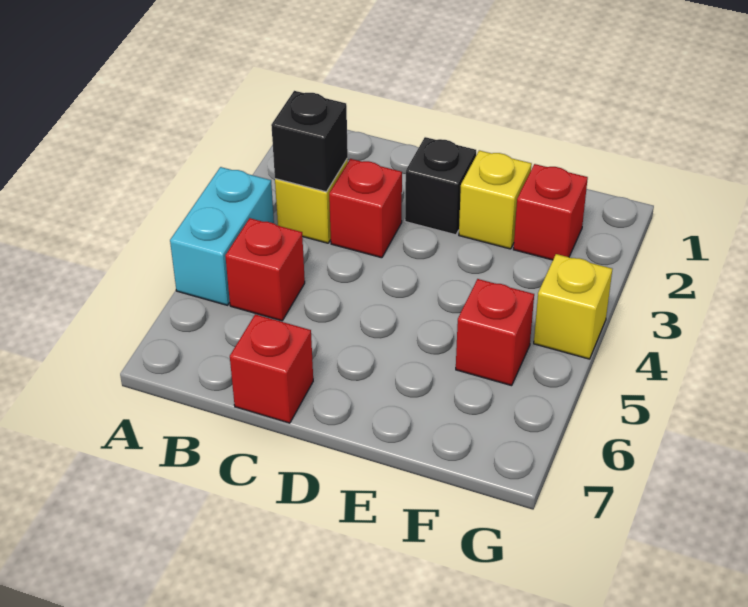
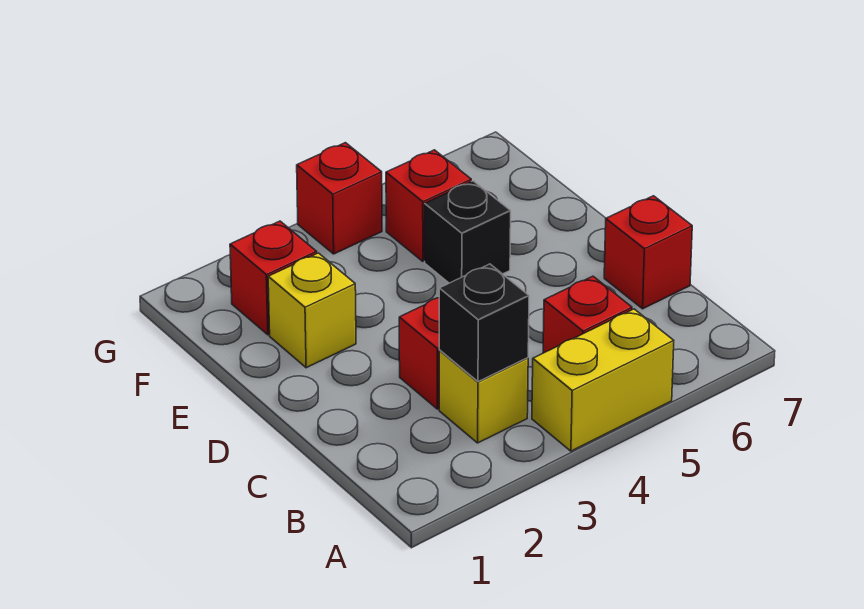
cyan brick A4:A5 level 1 -> yellow brick A4:A5 level 1
black brick D2 level 1 -> black brick E5 level 1
yellow brick G4 level 1 -> red brick G4 level 1

